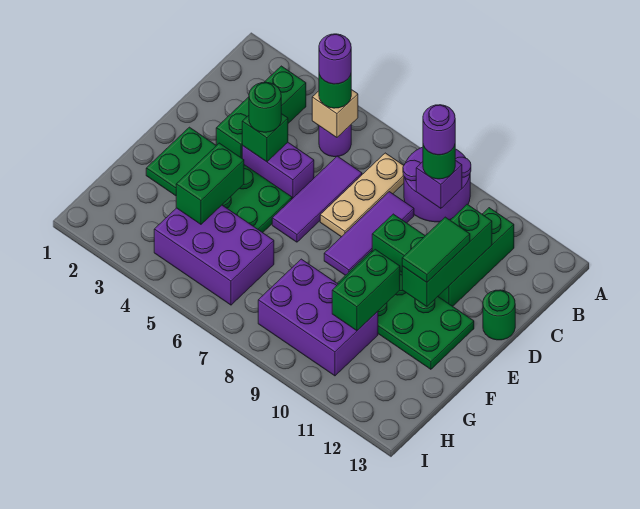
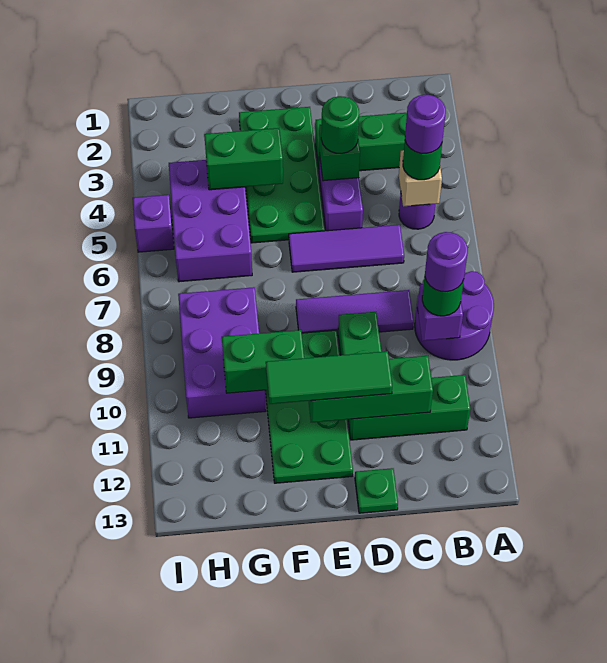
tan plate B7:D7 level 1 -> none
green tile D11:E11 level 3 -> green tile D11:F11 level 3
green round brick D13 level 1 -> green plate D13 level 1
none -> purple brick I5 level 1

